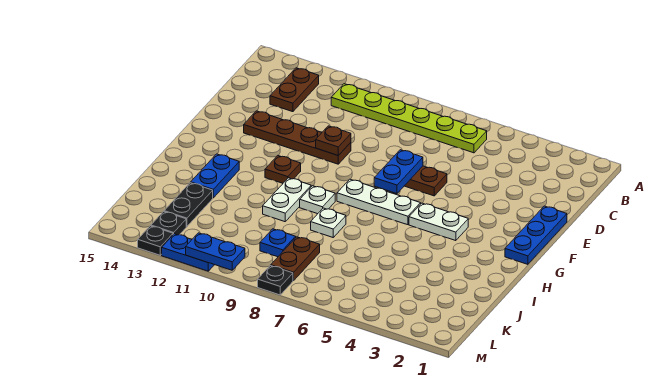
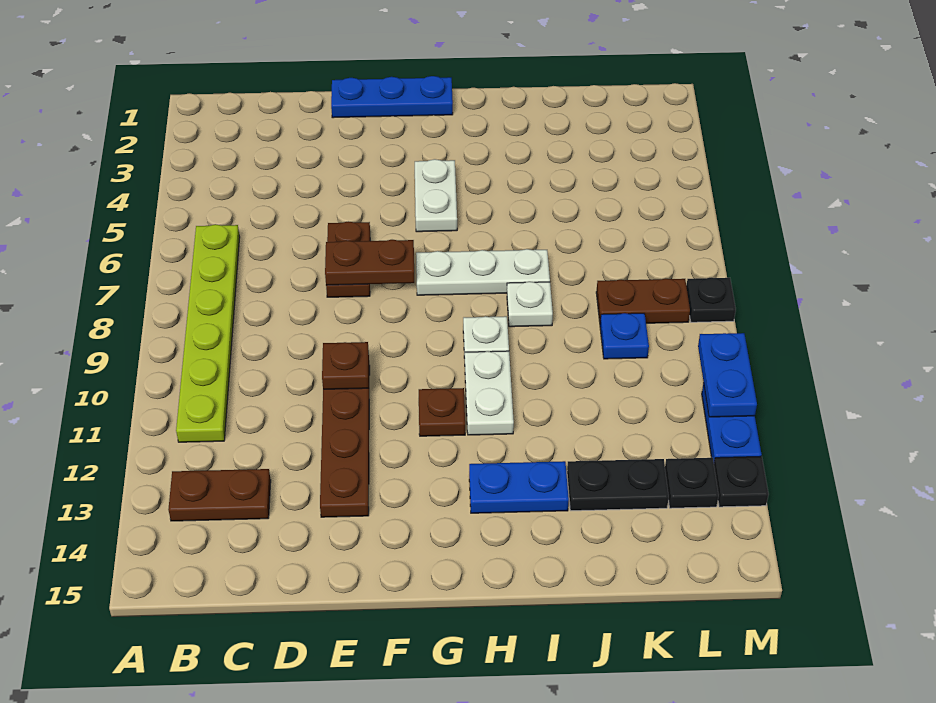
blue plate E7:F7 level 2 -> brown plate E7:F7 level 2
white plate G6:G8 level 1 -> white plate G7:I7 level 1
white plate H10:I10 level 1 -> white plate H10:H11 level 1

